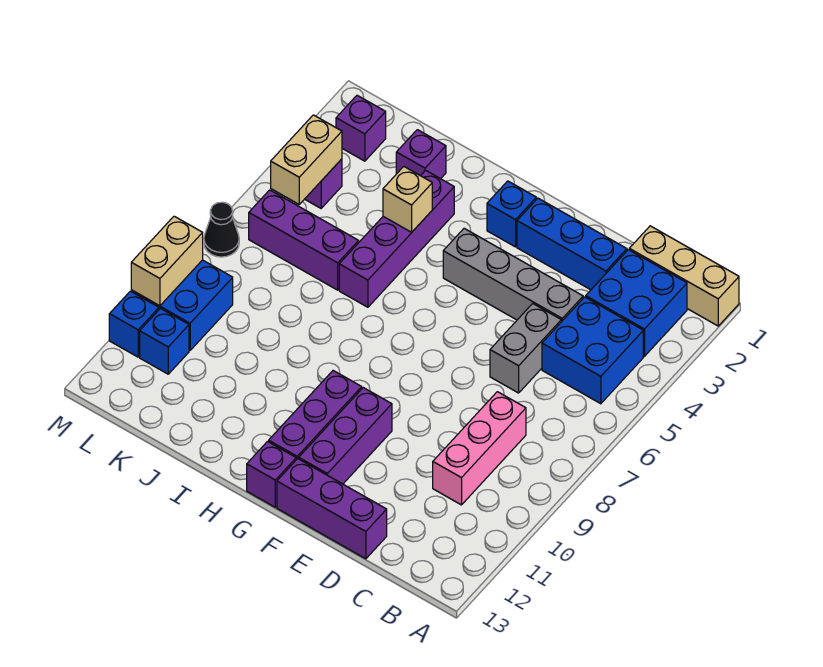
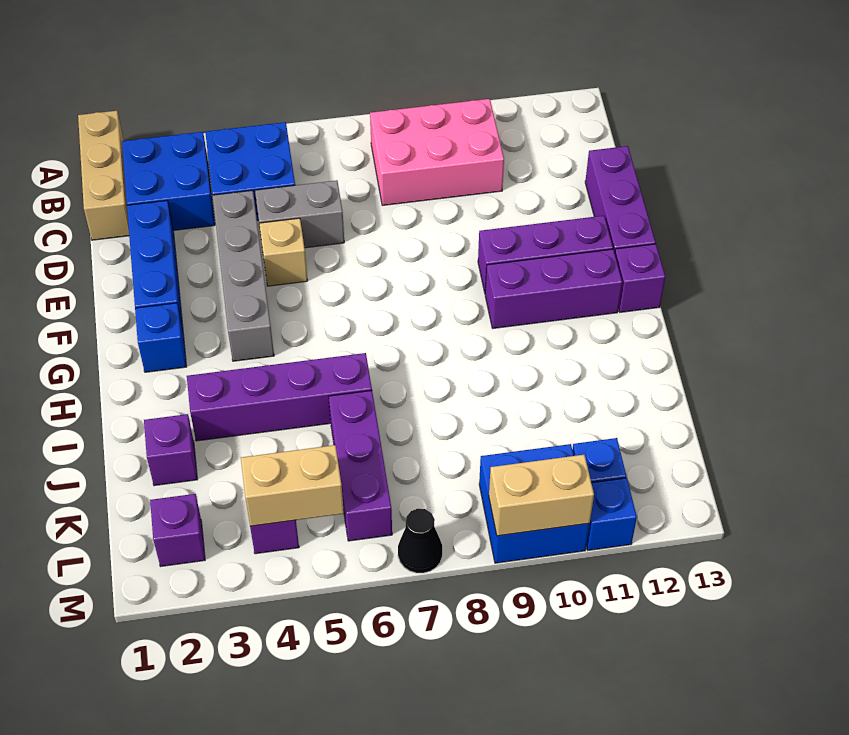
pink brick C8:C10 level 1 -> pink brick B8:C10 level 1
tan brick I4 level 2 -> tan brick E5 level 1

